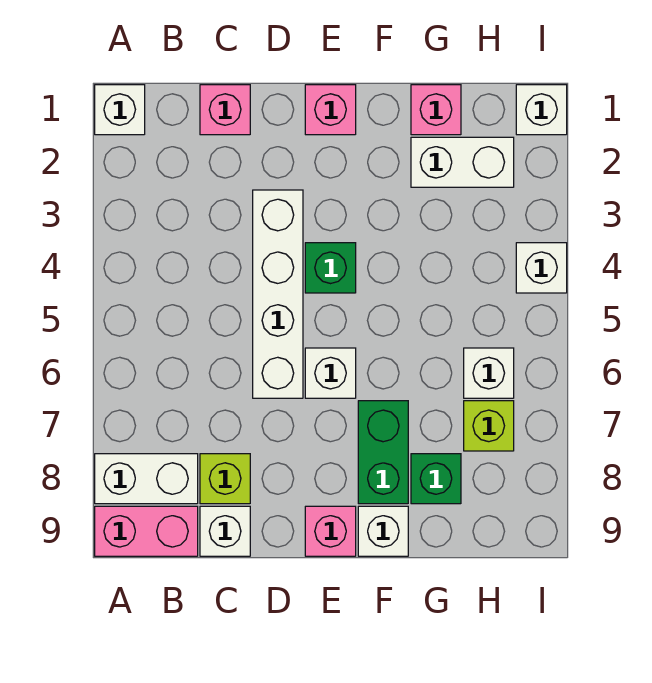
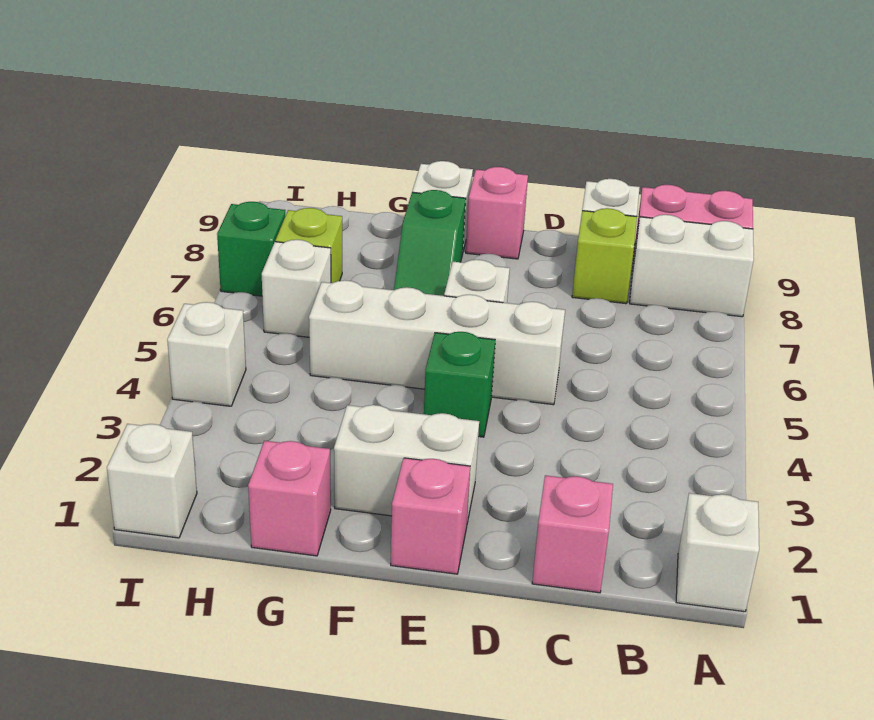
white brick D3:D6 level 1 -> white brick D5:G5 level 1
green brick F7:F8 level 1 -> green slope F7:F8 level 1 top 8
white brick G2:H2 level 1 -> white brick E2:F2 level 1
green brick G8 level 1 -> green brick I7 level 1

